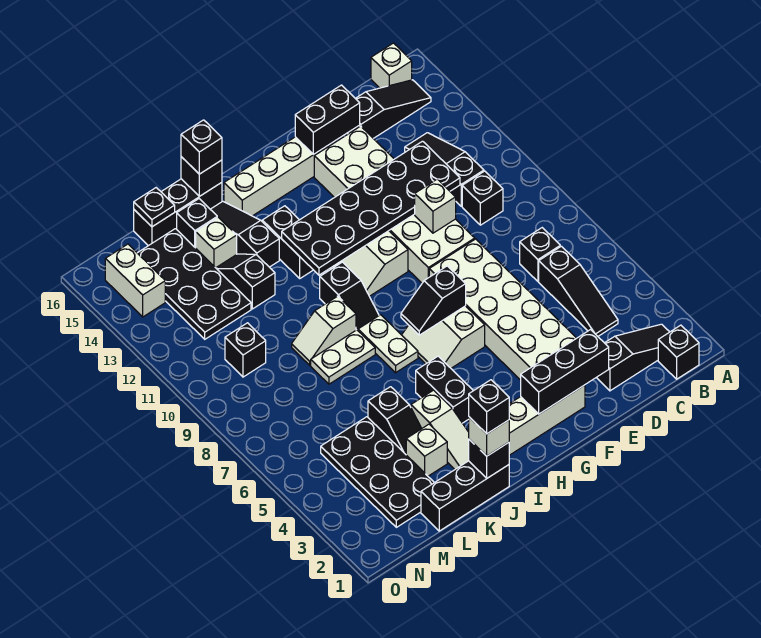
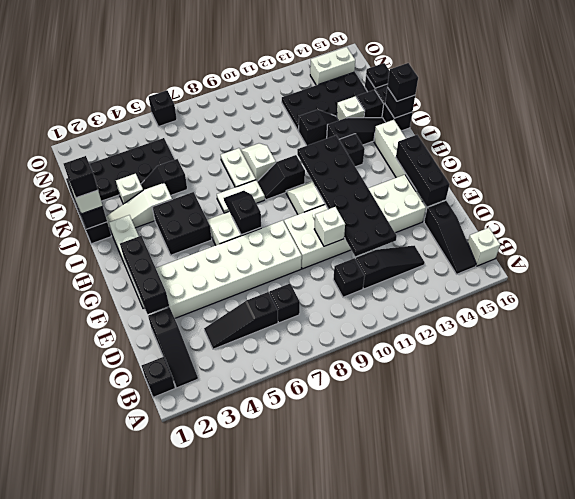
black brick E15:F15 level 2 -> black brick E15:G15 level 2
black brick I4:I5 level 1 -> black brick H4:I5 level 1
black brick M10 level 1 -> black brick O6 level 1

